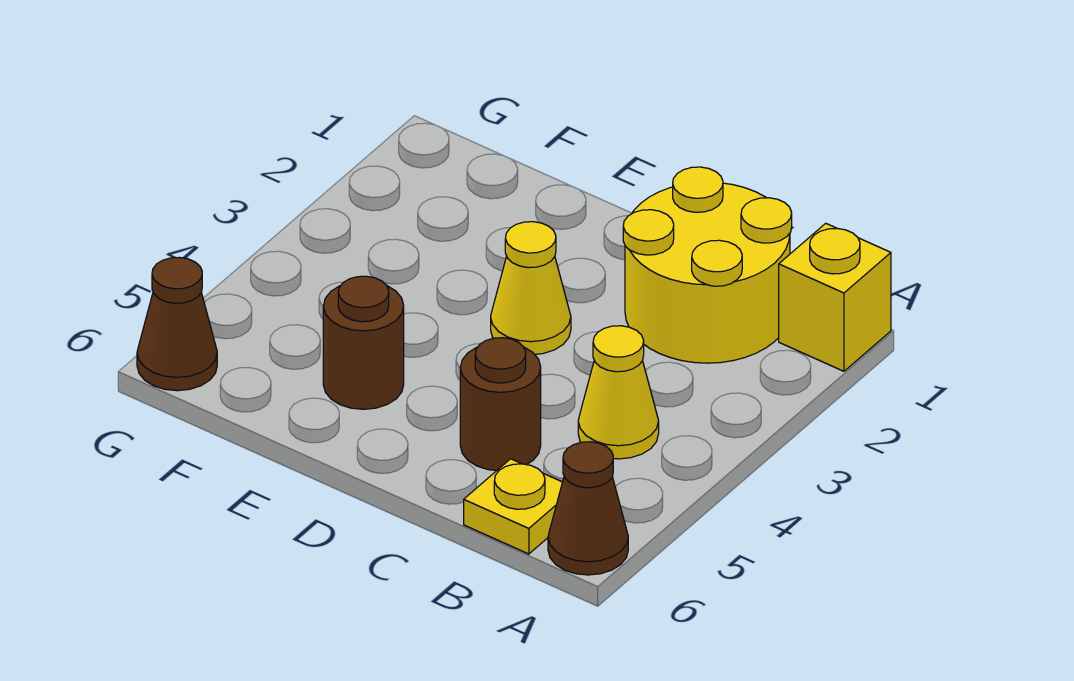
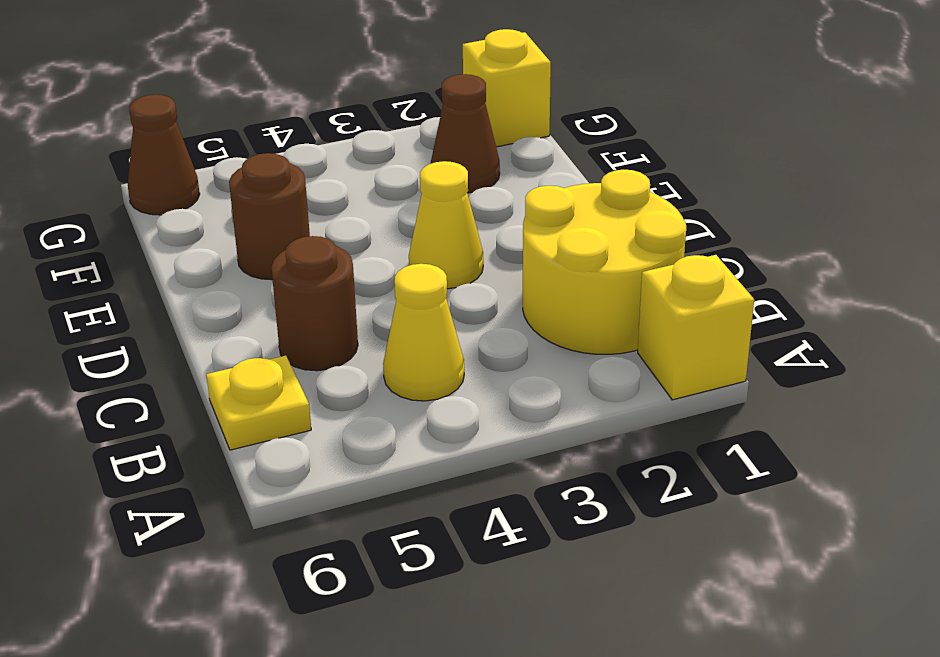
brown cone A6 level 1 -> brown cone F2 level 1
none -> yellow brick G1 level 1

